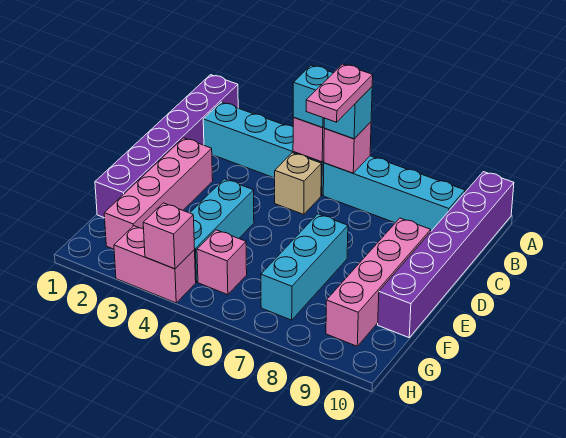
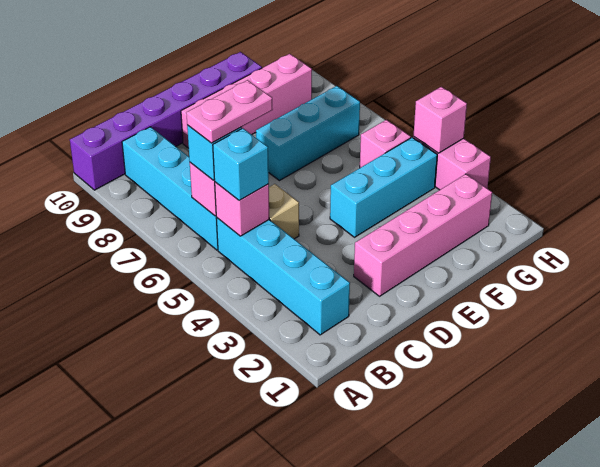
purple brick A1:F1 level 1 -> none

